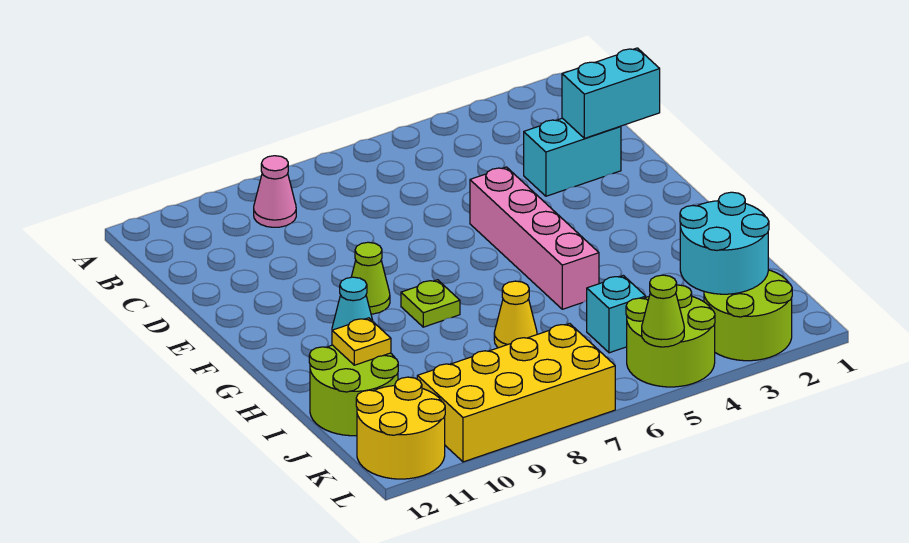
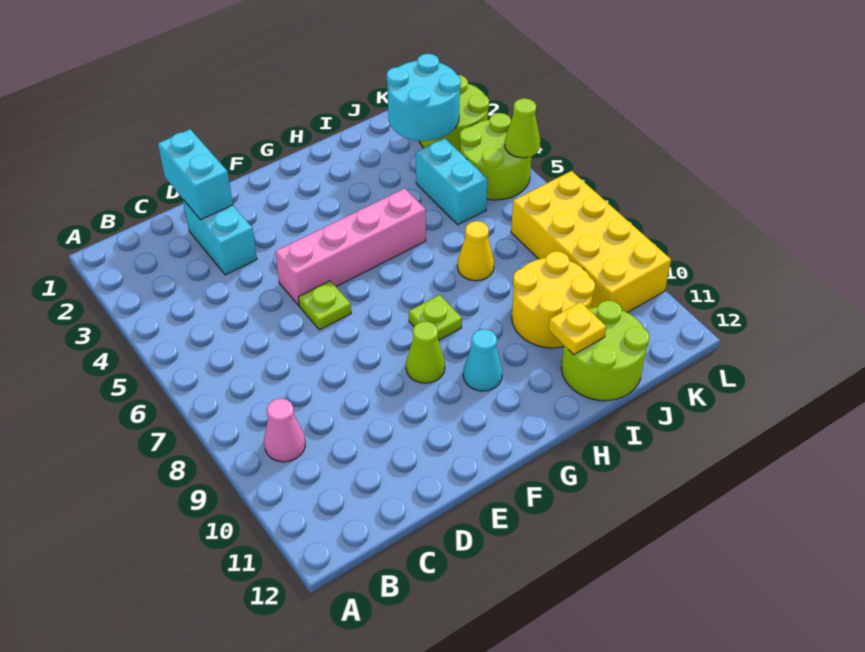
none -> lime plate E6 level 1
cyan brick J5 level 1 -> cyan brick J4:J5 level 1
yellow round brick K11:L12 level 1 -> yellow round brick I9:J10 level 1

